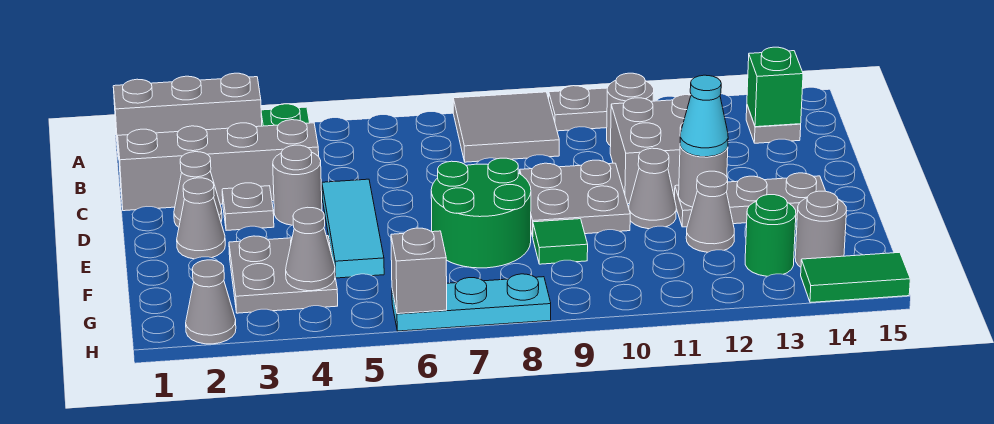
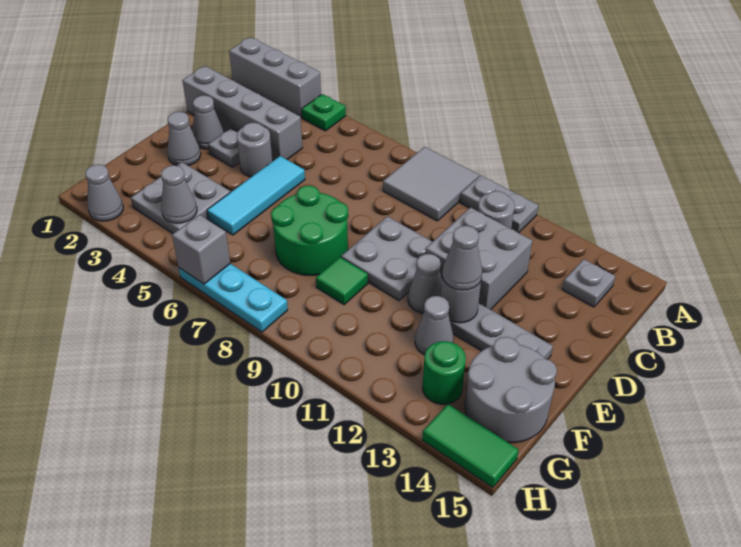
green brick B14 level 2 -> none
cyan cone E12 level 3 -> grey cone E12 level 3
grey round brick G14 level 1 -> grey round brick F14:G15 level 1

